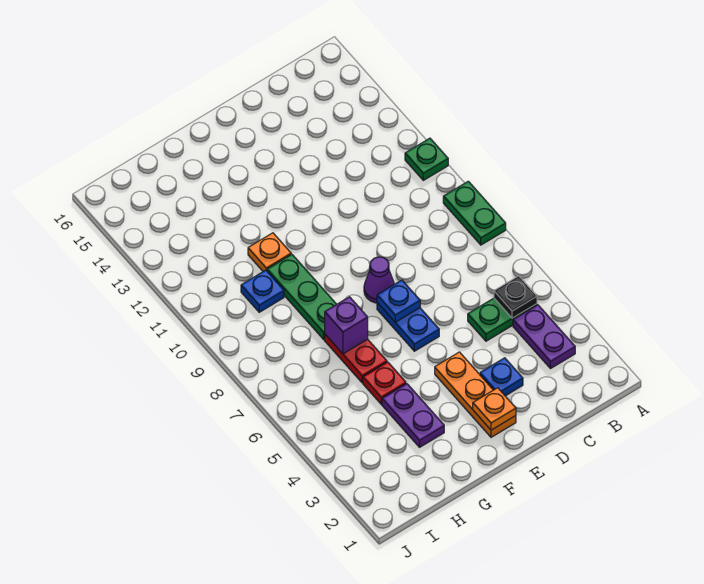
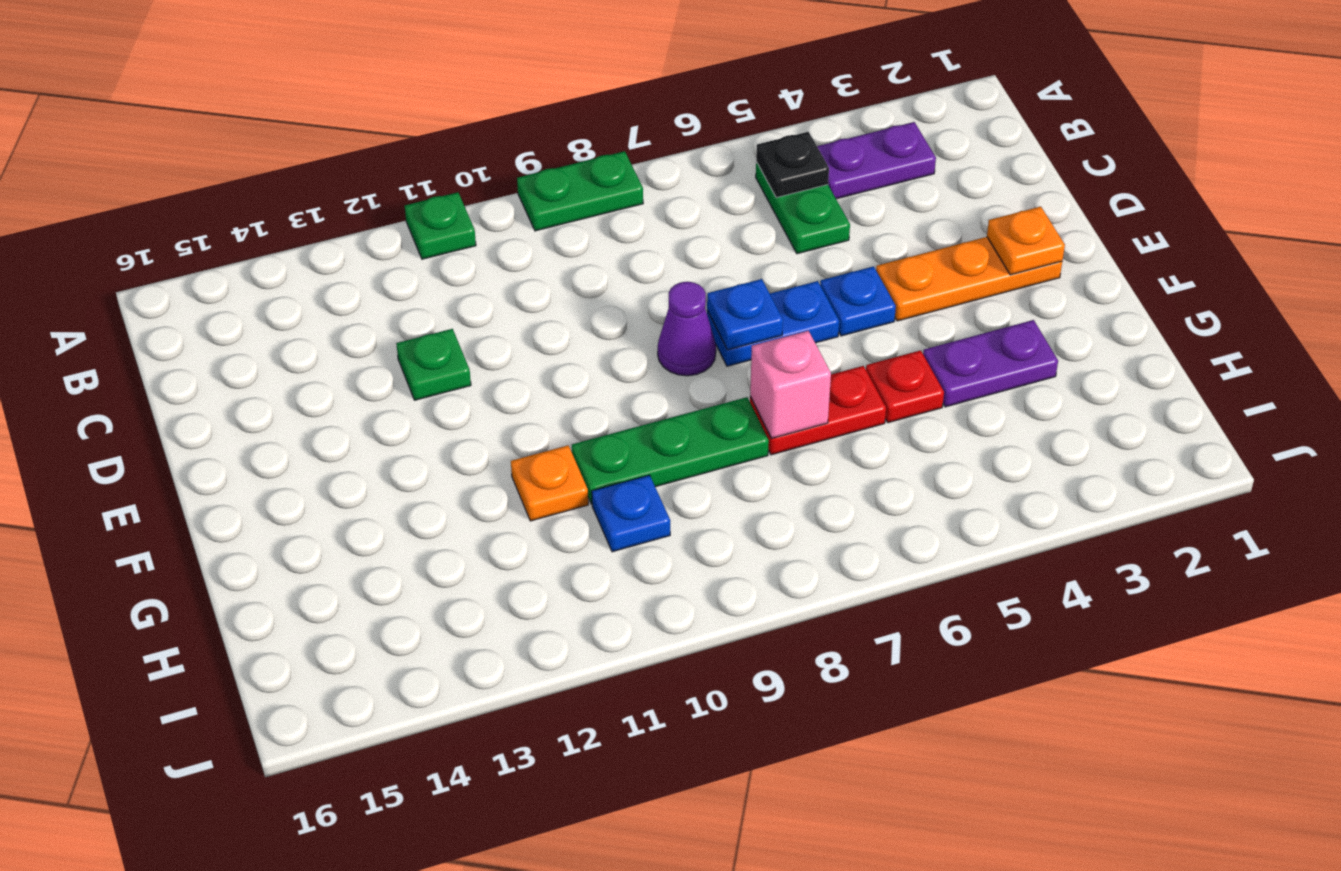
blue plate D3 level 1 -> blue plate E5 level 1
none -> green plate D12 level 1
purple brick G7 level 2 -> pink brick G7 level 2

